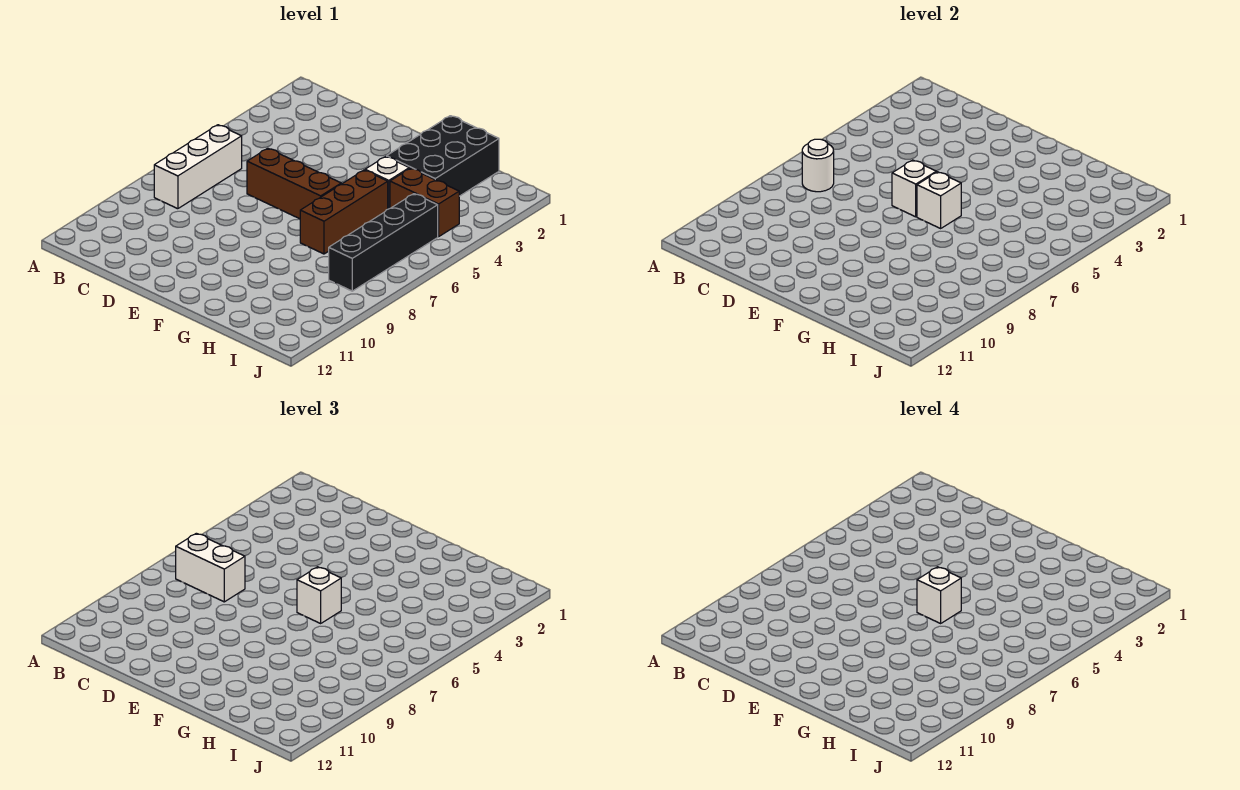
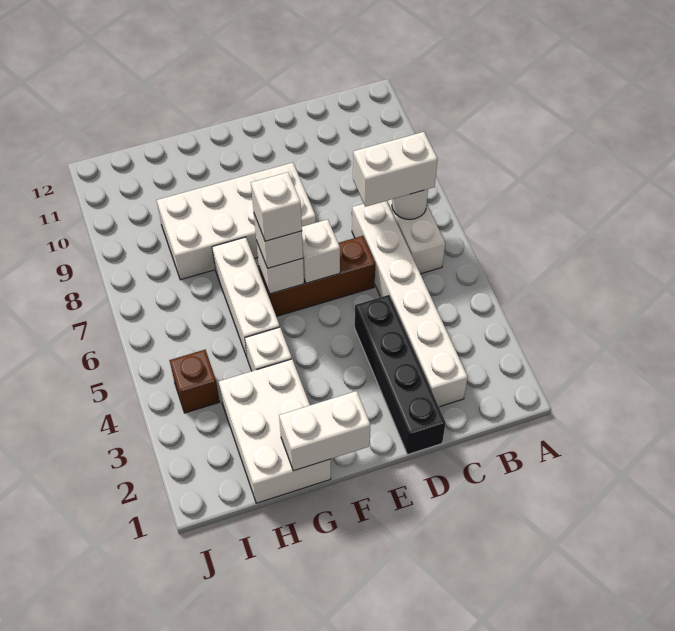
none -> white brick C2:C7 level 1
none -> white brick E8:H9 level 1
none -> white brick F1:G1 level 2
black brick G1:H3 level 1 -> white brick G1:H3 level 1
brown brick G5:G7 level 1 -> white brick G5:G7 level 1
brown brick H4:I4 level 1 -> brown brick I4 level 1
black brick I5:I8 level 1 -> black brick D1:D4 level 1

